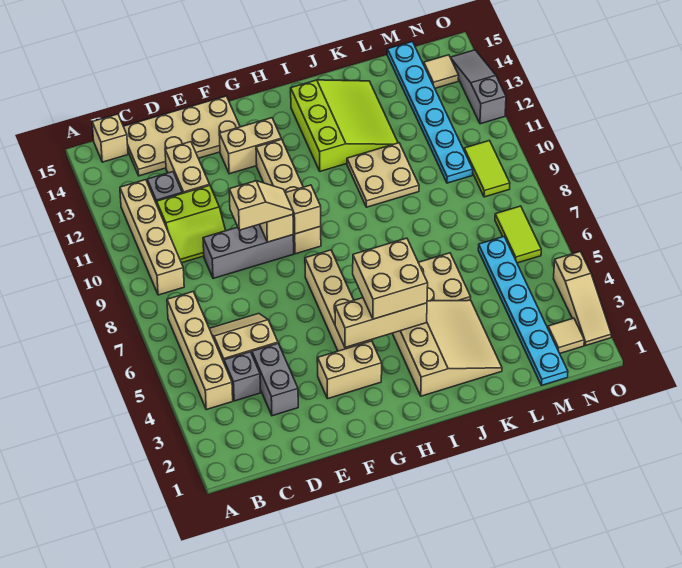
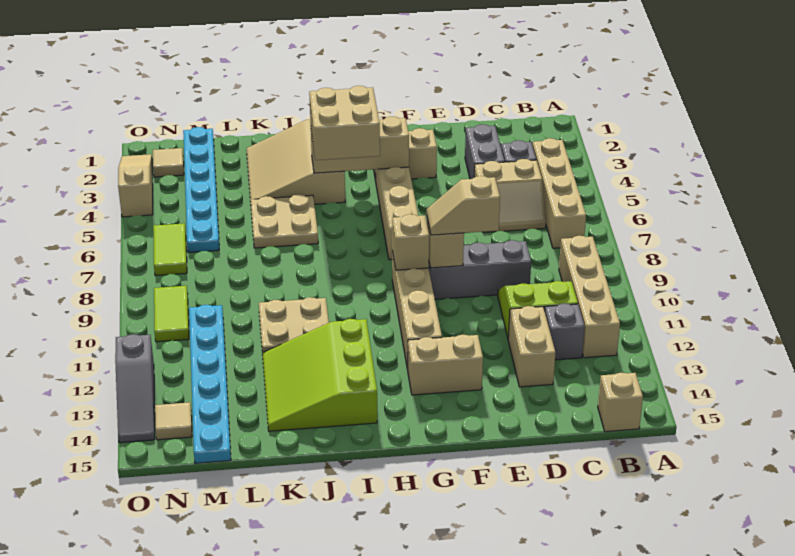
tan plate C14:F15 level 1 -> none

